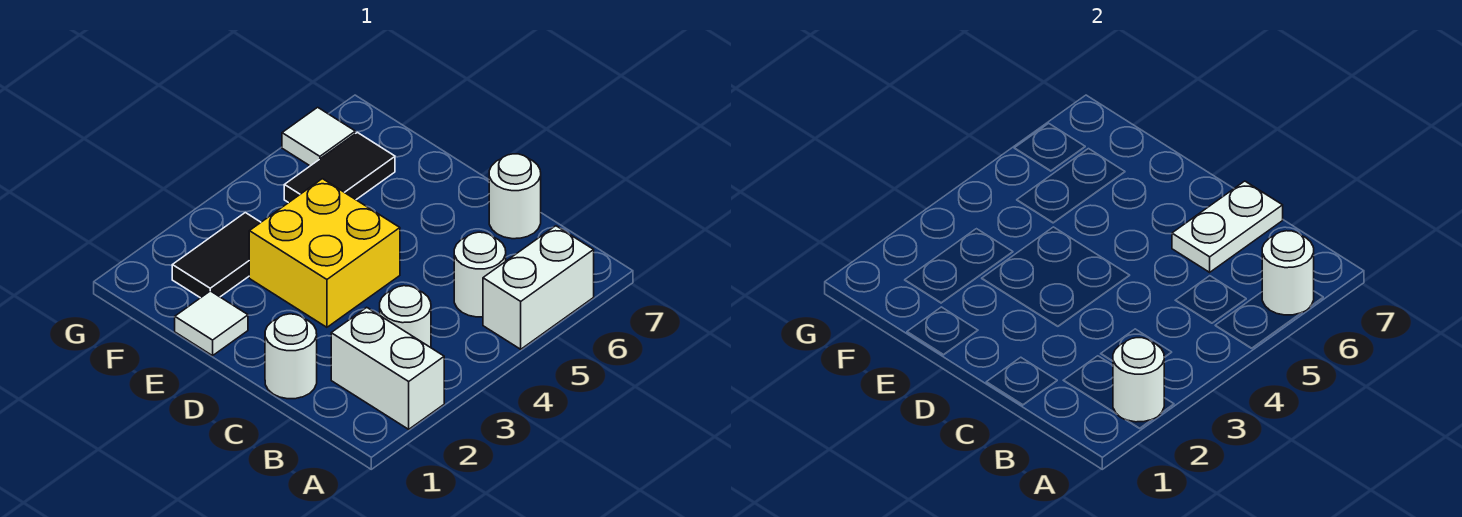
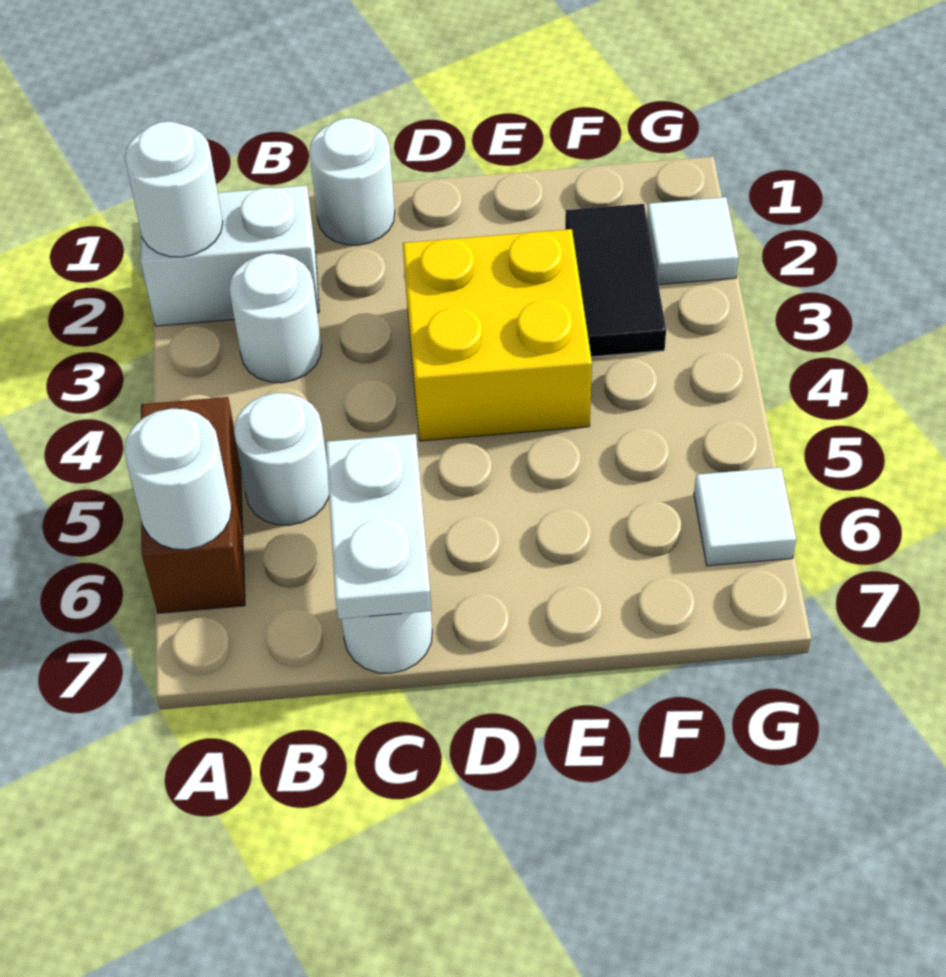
white brick A5:A6 level 1 -> brown brick A5:A6 level 1
white tile E1 level 1 -> white tile G2 level 1
black tile F5:F6 level 1 -> none

